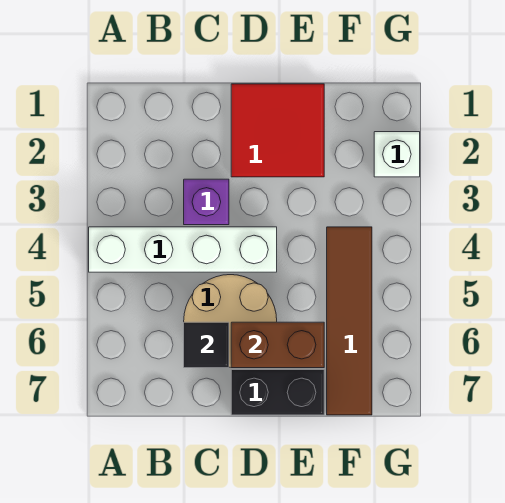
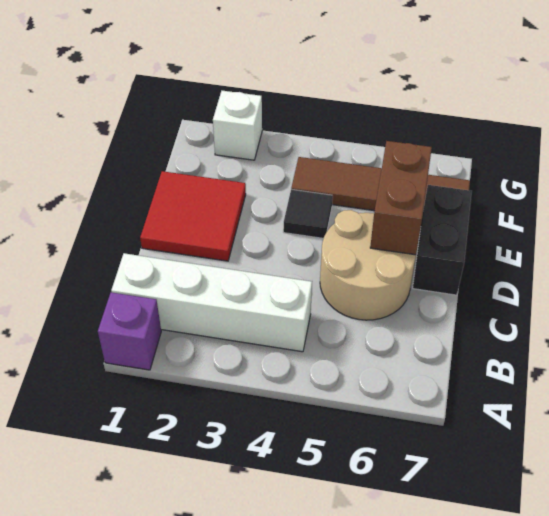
white brick A4:D4 level 1 -> white brick B1:B4 level 1
purple brick C3 level 1 -> purple brick A1 level 1
black tile C6 level 2 -> black tile E4 level 1

